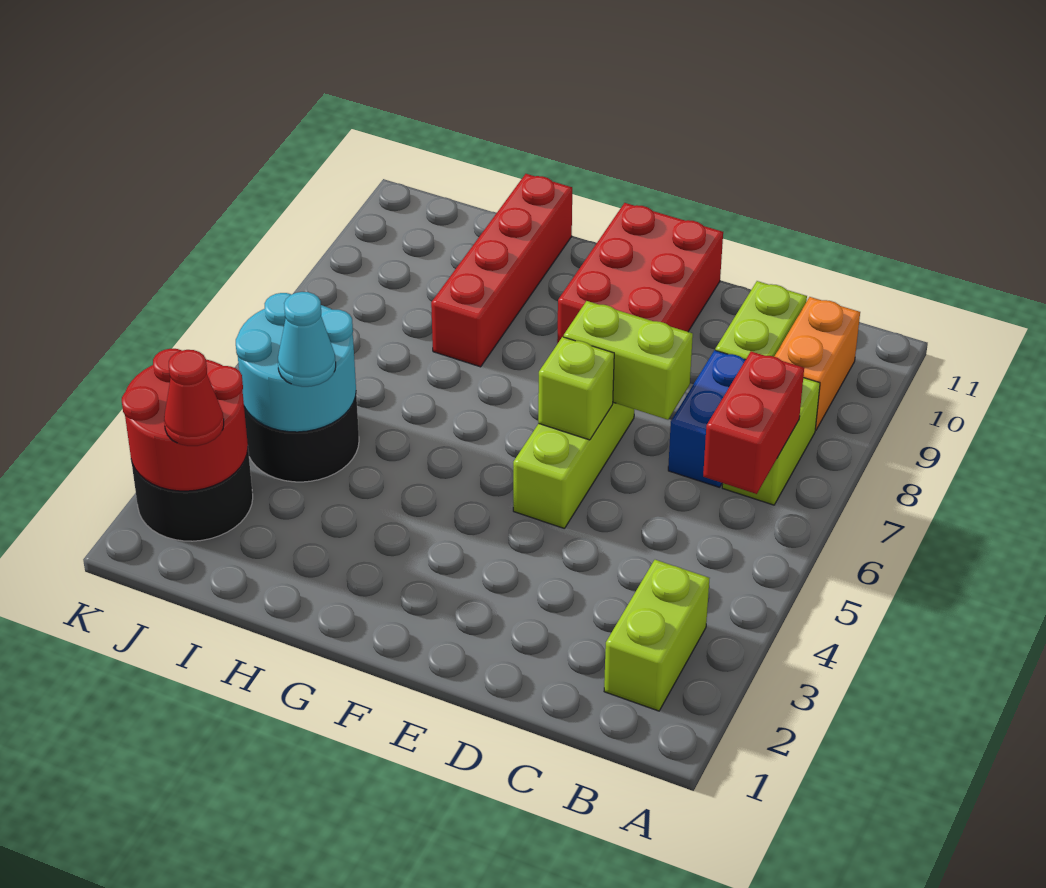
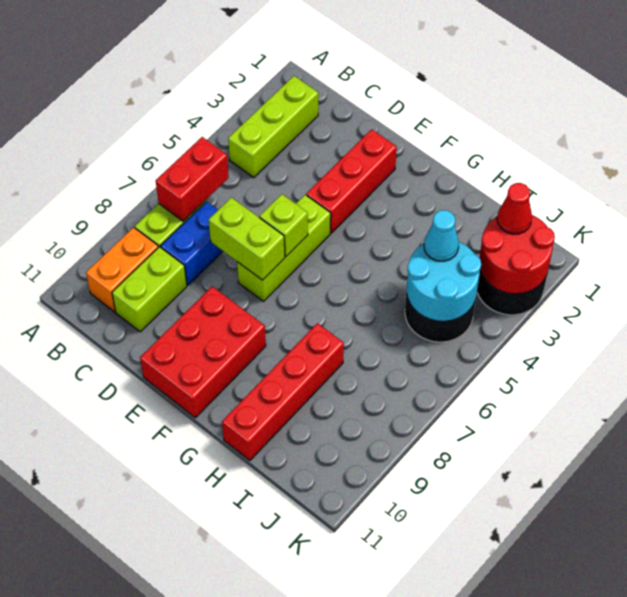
lime brick B2:B3 level 1 -> lime brick B2:B4 level 1
none -> red brick E2:E4 level 1

